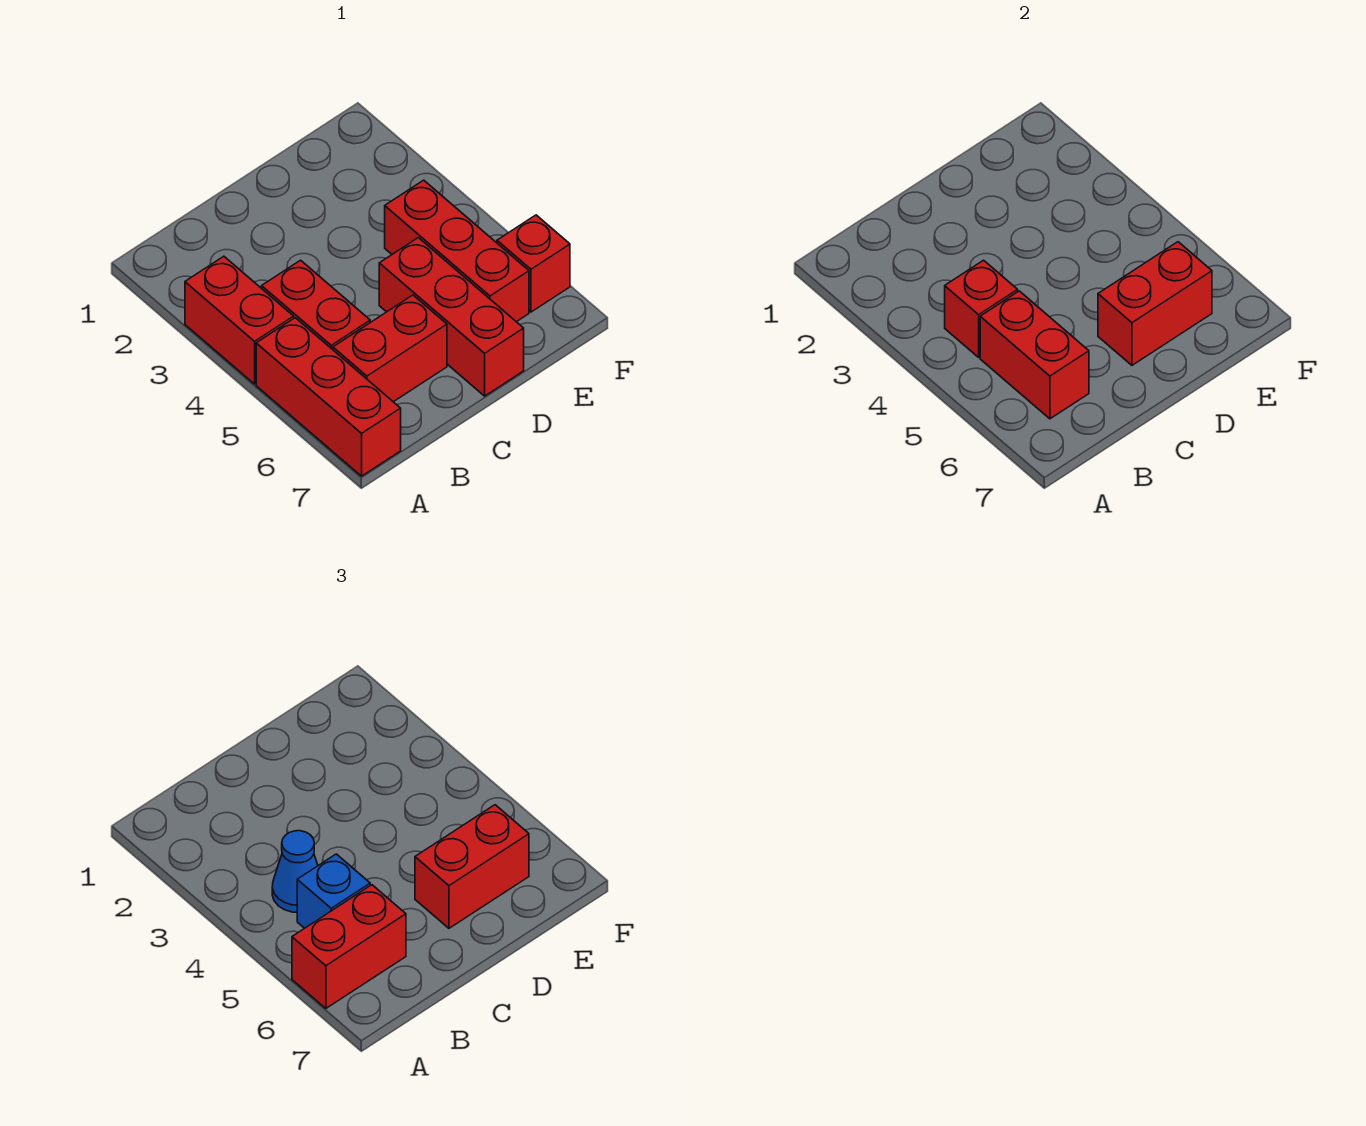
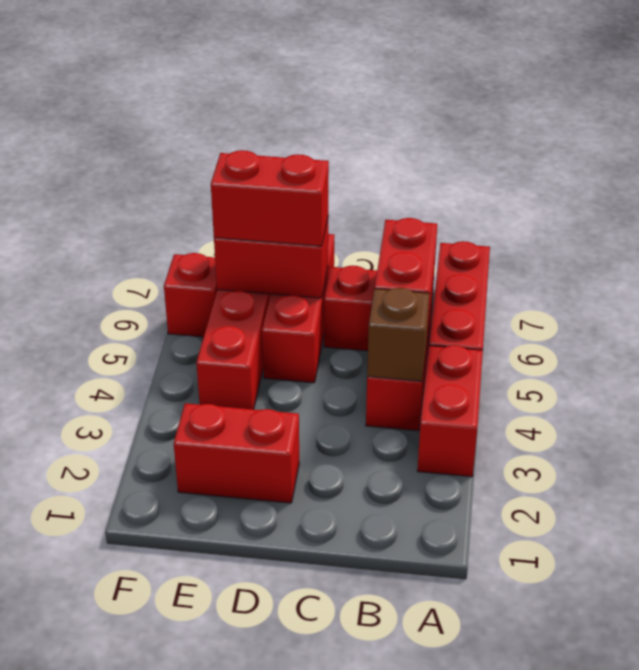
red brick A6:B6 level 3 -> red brick D2:E2 level 1
red brick B4 level 2 -> brown brick B4 level 2
blue cone B4 level 3 -> none
blue brick B5 level 3 -> none

